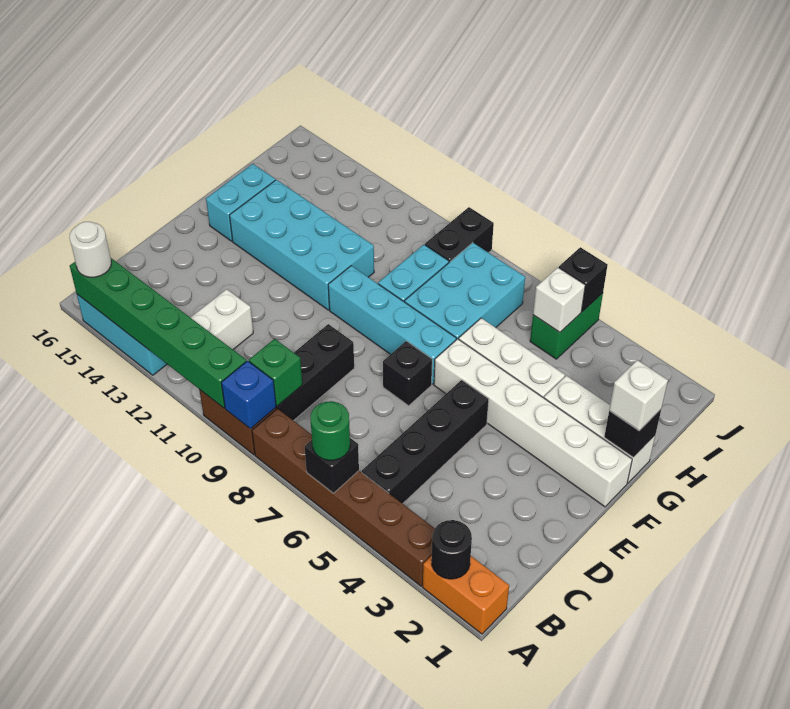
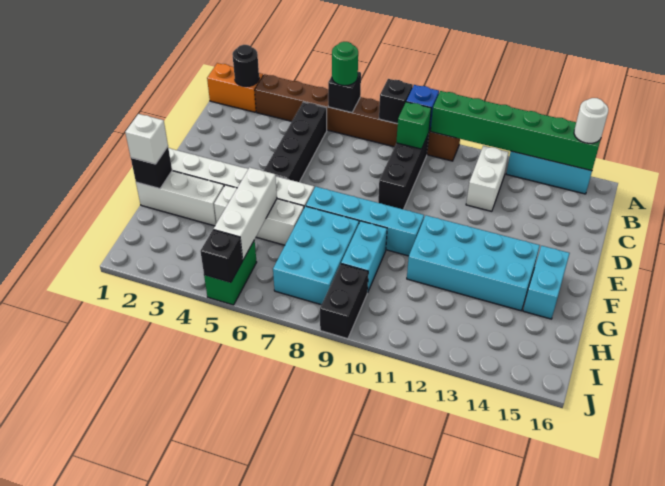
black brick E7 level 1 -> black brick A8 level 2
white brick I5 level 2 -> white brick G5:I5 level 2

